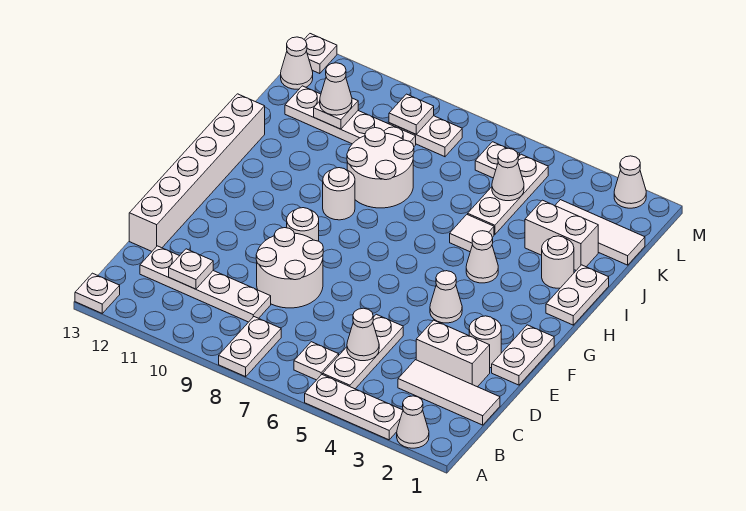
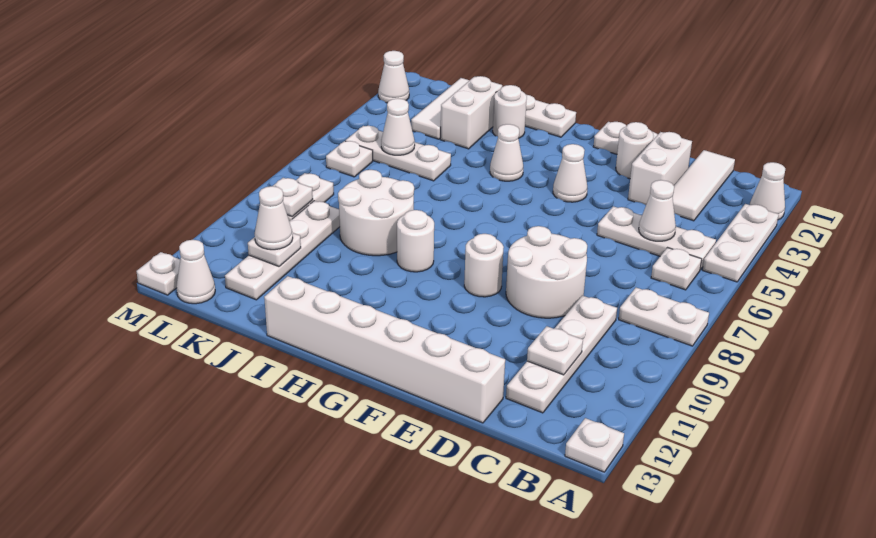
white tile I5 level 1 -> none

